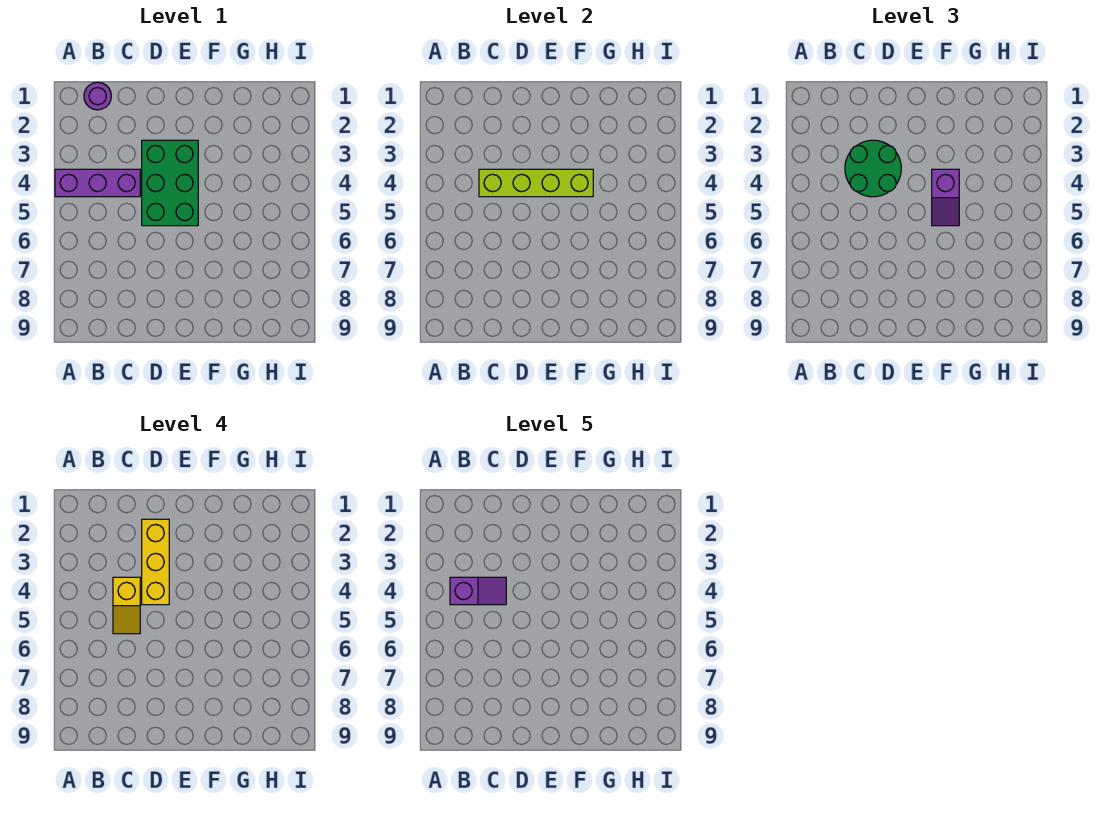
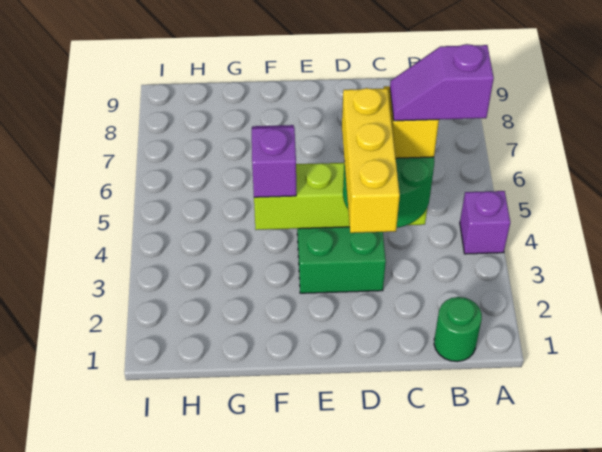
purple brick A4:C4 level 1 -> purple brick A4 level 1
purple round brick B1 level 1 -> green round brick B1 level 1

